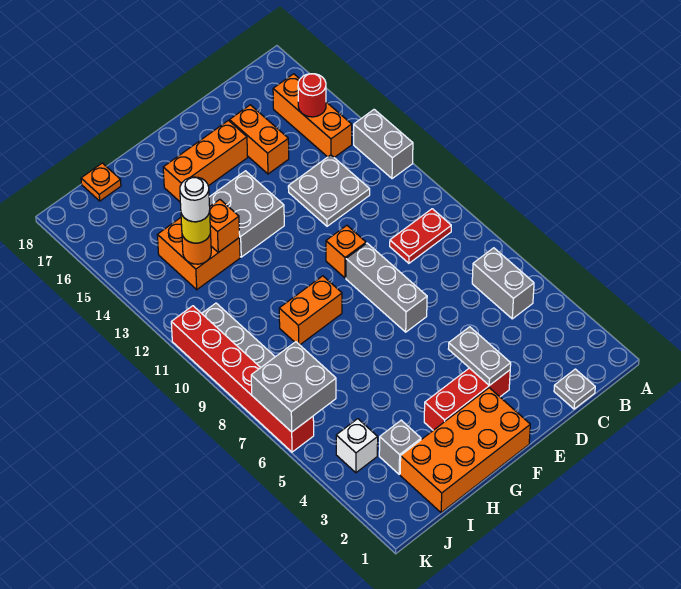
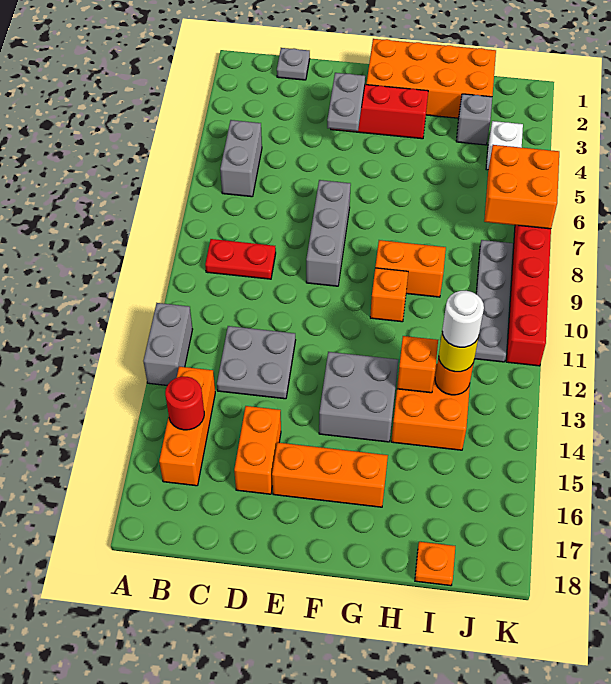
orange brick E10 level 1 -> orange brick G10 level 1
grey brick J6:K7 level 2 -> orange brick J6:K7 level 2

